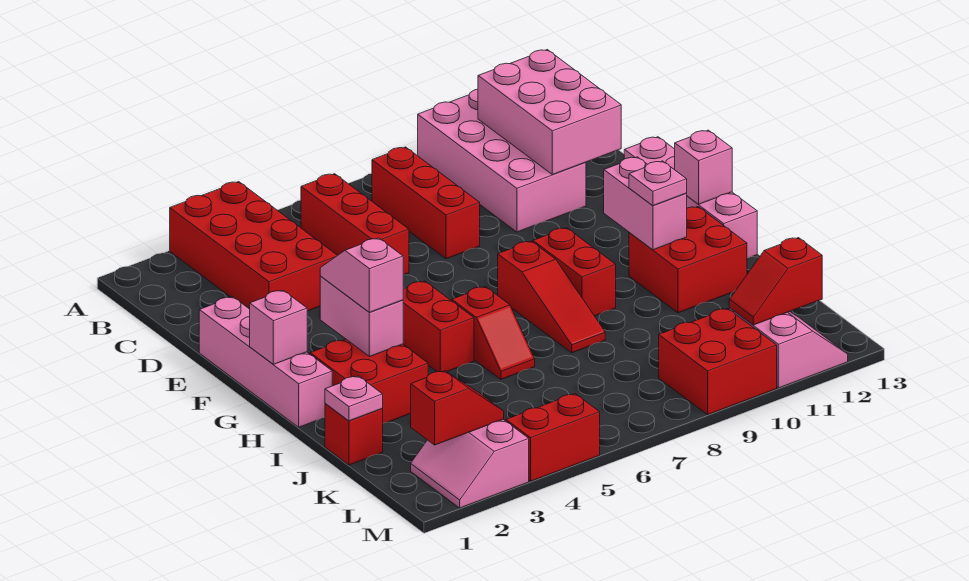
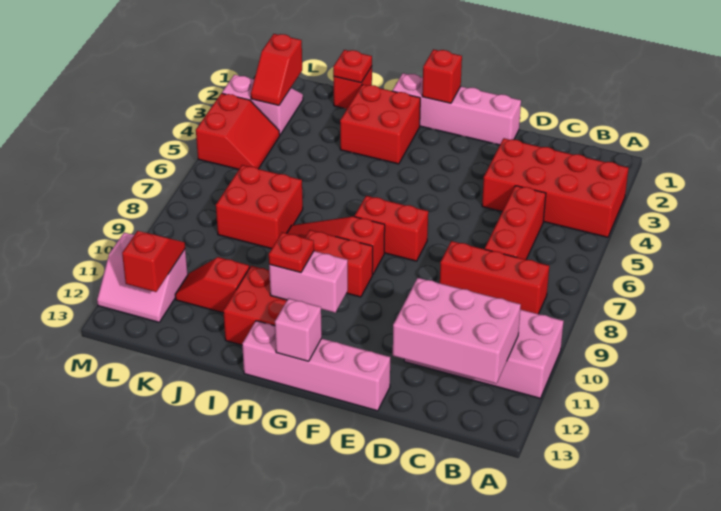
red brick B6:D6 level 1 -> red brick C5:C7 level 1
pink brick G1 level 2 -> red brick G1 level 2
pink brick G3:H3 level 2 -> none
pink slope G3:H3 level 3 top H -> none
red brick G5:H5 level 1 -> red brick F7:G7 level 1
red slope H6:I6 level 1 top H -> red slope J11:K11 level 1 top J
pink plate H11 level 3 -> red plate H11 level 3
pink plate J1 level 2 -> red plate J1 level 2
red brick L9:M10 level 1 -> red brick J7:K8 level 1

